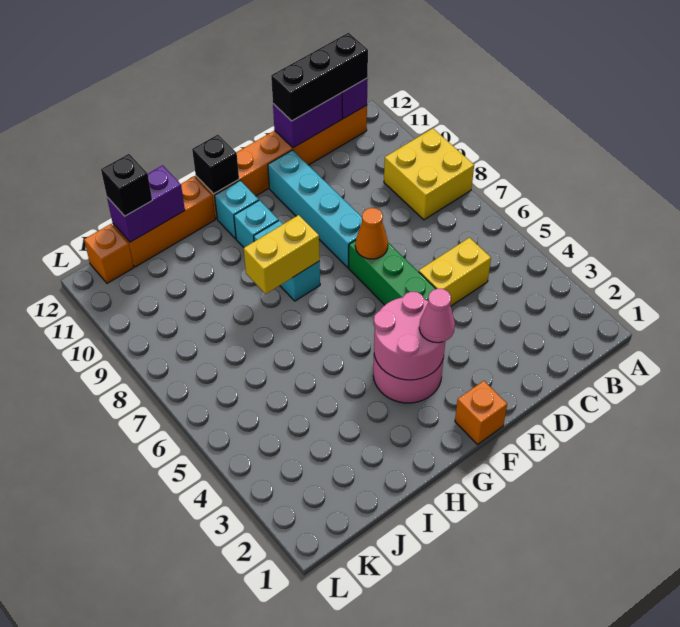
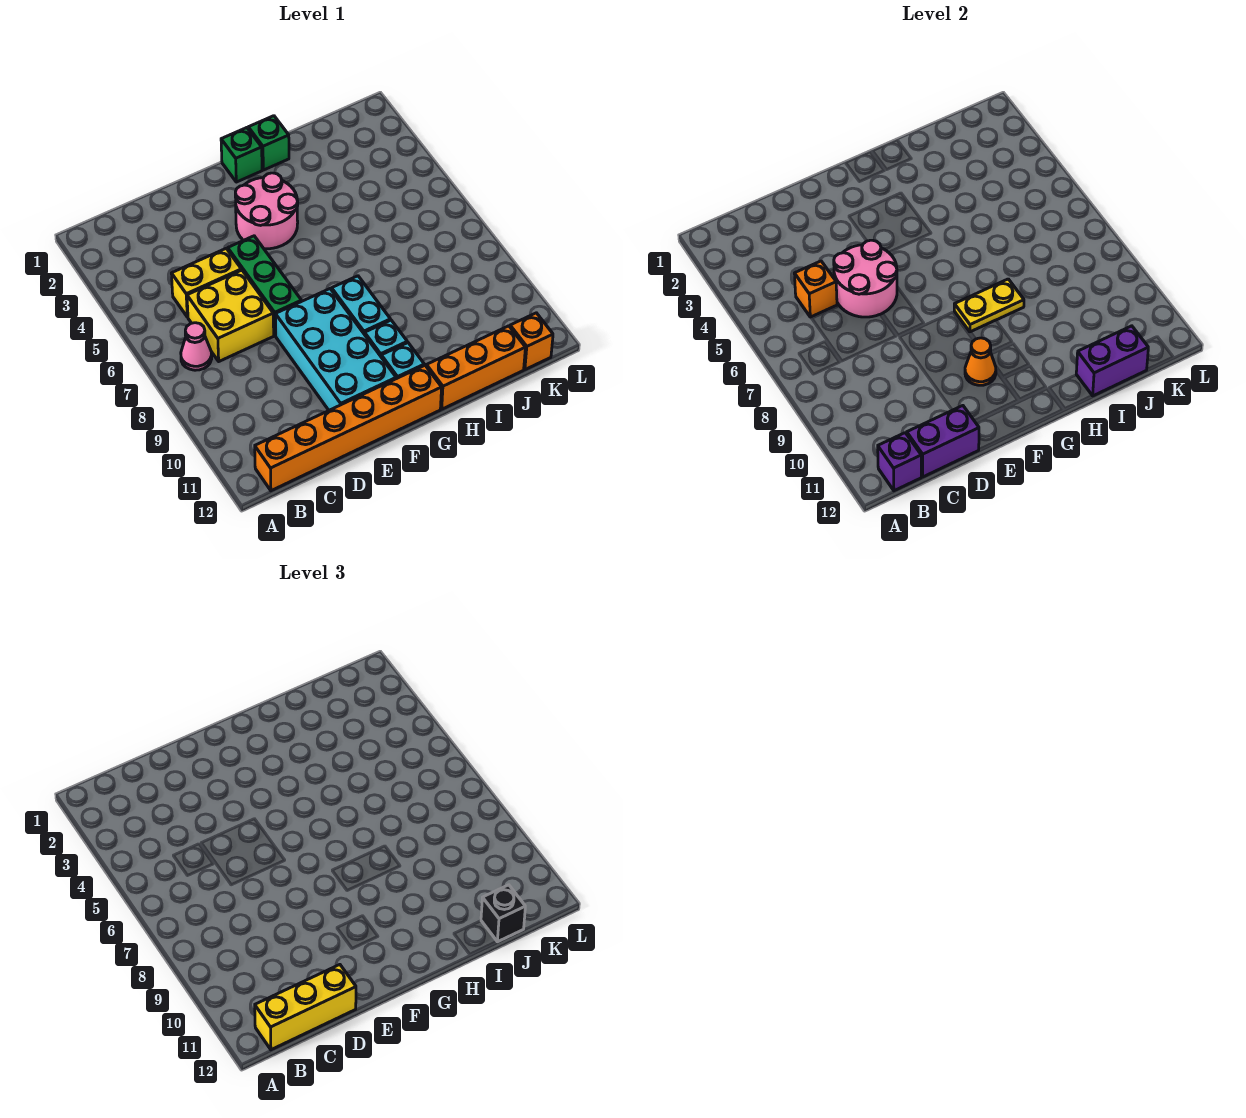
yellow brick A8:B9 level 1 -> yellow brick C6:D7 level 1
black brick B12:D12 level 3 -> yellow brick B12:D12 level 3
orange cone E7 level 2 -> orange cone F10 level 2
cyan brick E8:E11 level 1 -> cyan brick E8:F11 level 1
orange brick F1 level 1 -> orange brick C5 level 2
pink round brick F3:G4 level 2 -> pink round brick D5:E6 level 2
pink cone F3 level 3 -> pink cone B7 level 1
none -> green brick G1 level 1
yellow brick G8:H8 level 2 -> yellow plate G8:H8 level 2
black brick G12 level 2 -> none
none -> green brick H1 level 1

